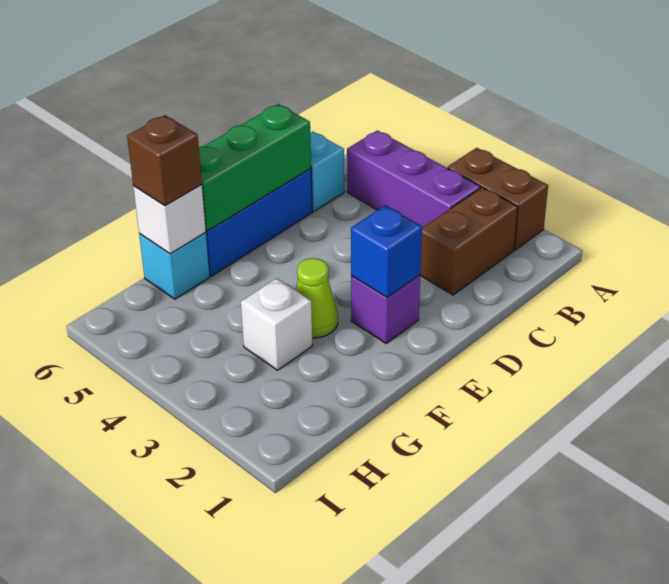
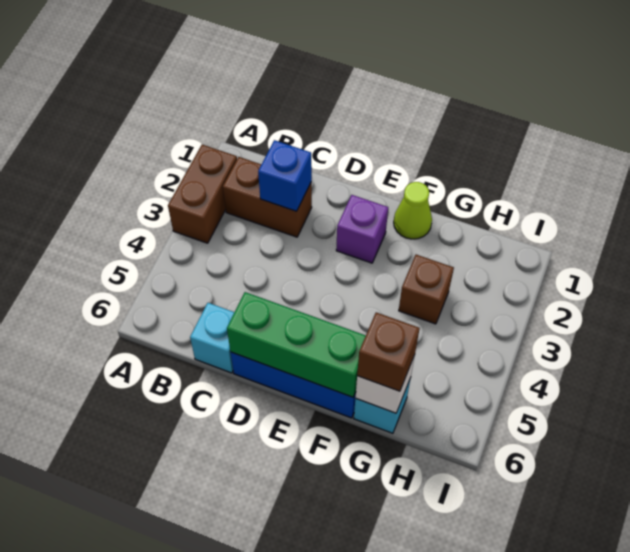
purple brick B3:B5 level 1 -> none
blue brick E2 level 2 -> blue brick C2 level 2
lime cone F3 level 1 -> lime cone F1 level 1
white brick G3 level 1 -> brown brick G3 level 1

